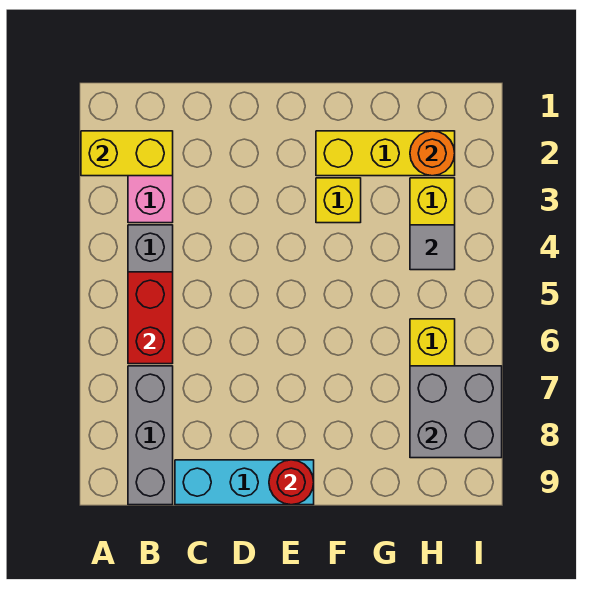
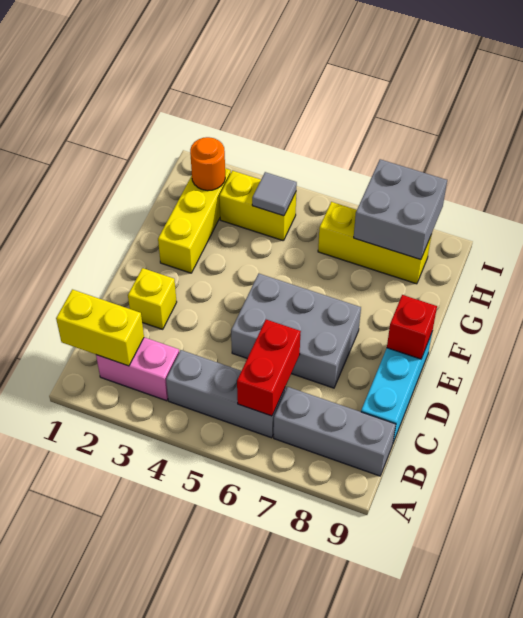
yellow brick A2:B2 level 2 -> yellow brick B1:B2 level 2
red brick B5:B6 level 2 -> red brick B6:C6 level 2
none -> grey brick D5:E7 level 1
red round brick E9 level 2 -> red brick E9 level 2
yellow brick F3 level 1 -> yellow brick D2 level 1

